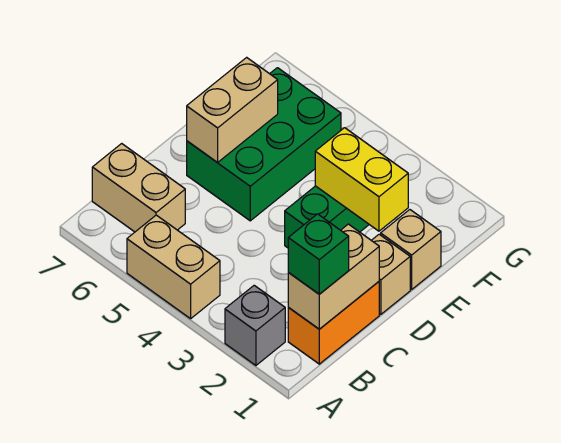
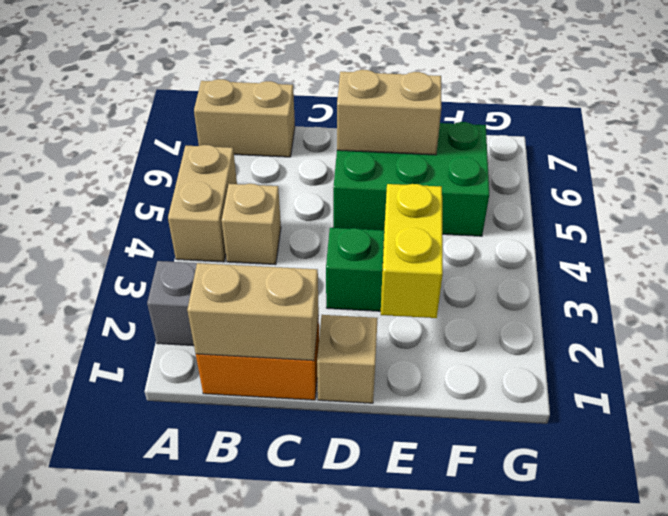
green brick B1 level 3 -> none
tan brick B6:B7 level 1 -> tan brick A7:B7 level 1
tan brick E1 level 1 -> tan brick B4 level 1

